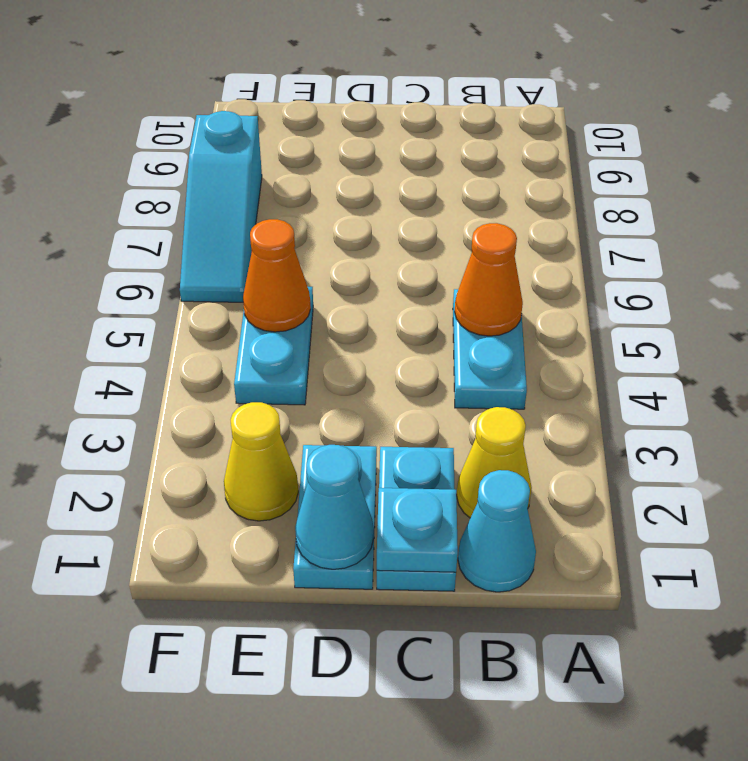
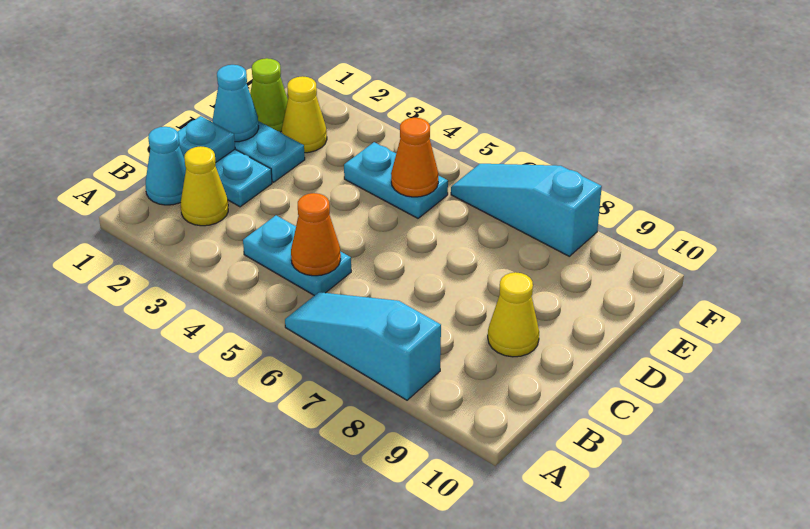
none -> cyan slope A6:A8 level 1 top 8
none -> yellow cone C9 level 1
none -> lime cone E1 level 1

